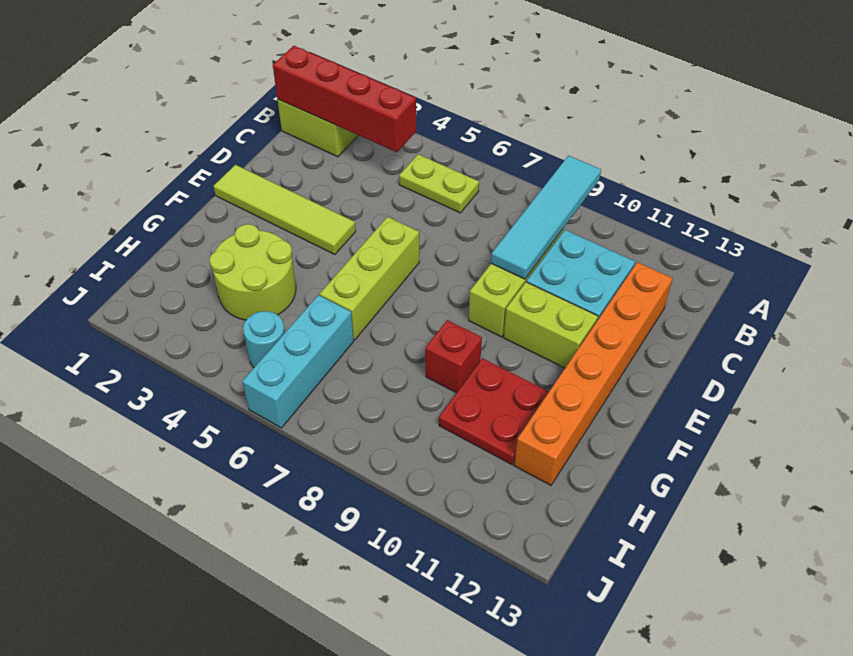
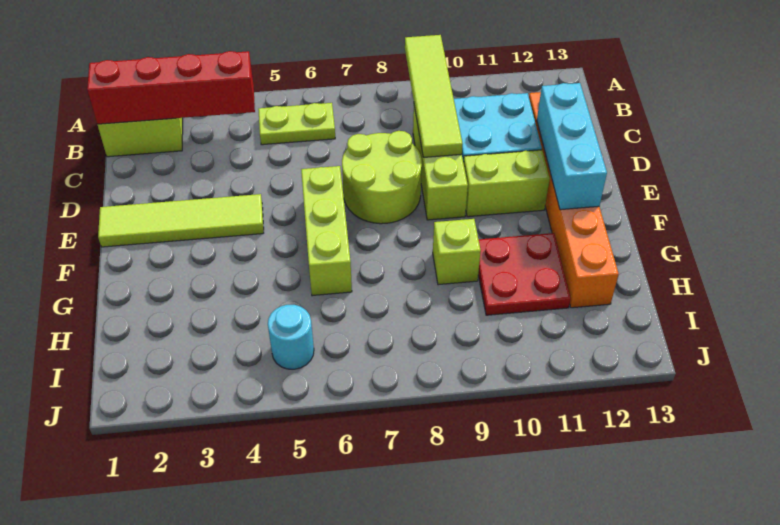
cyan tile A9:D9 level 2 -> lime tile A9:D9 level 2
lime round brick G3:H4 level 1 -> lime round brick D7:E8 level 1
red brick G9 level 1 -> lime brick G9 level 1
cyan brick H6:J6 level 1 -> cyan brick D12:F12 level 2

